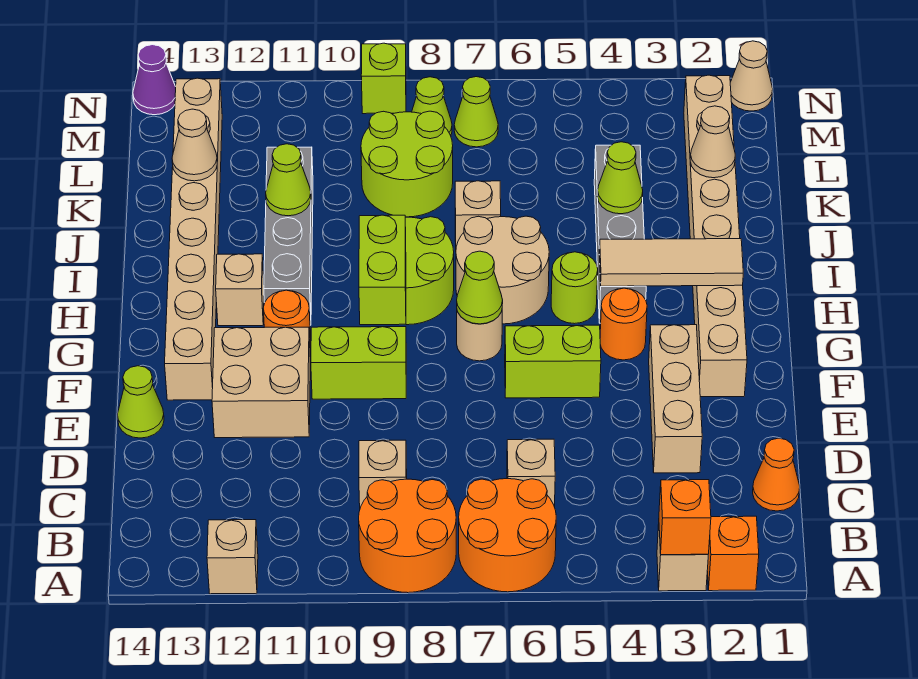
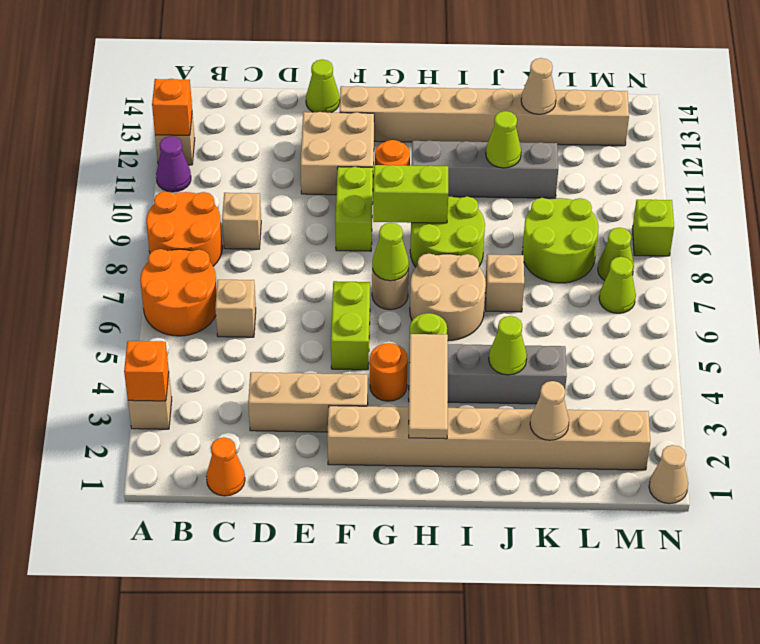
orange brick A2 level 1 -> orange brick A12 level 2
tan brick H12 level 1 -> none
purple cone N14 level 1 -> purple cone A11 level 1

